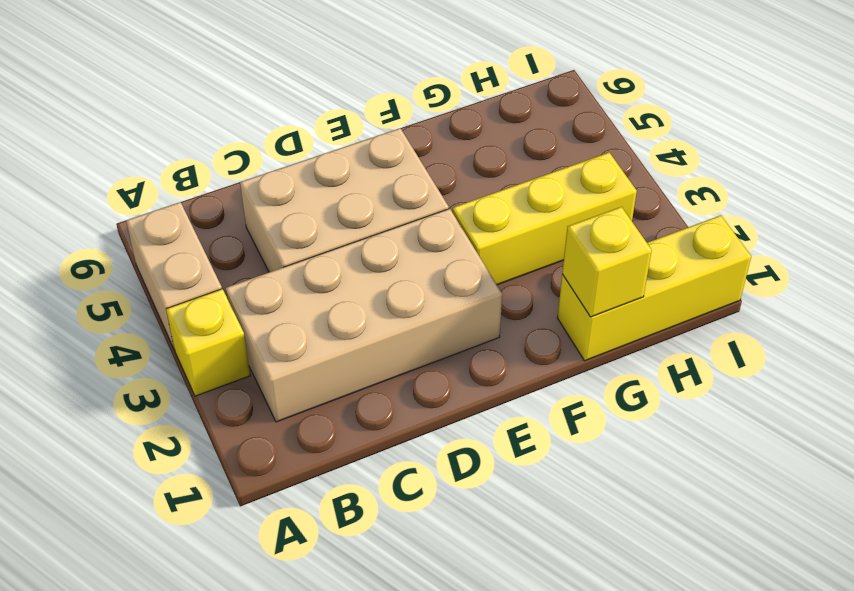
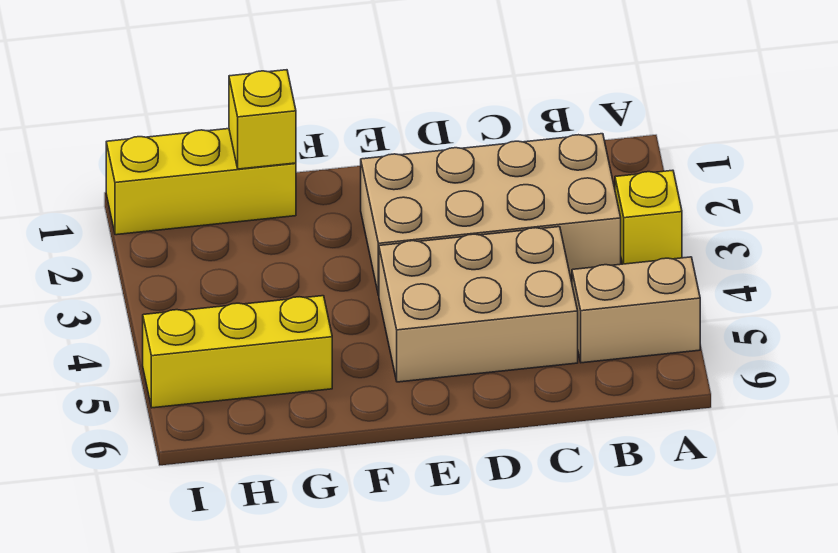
tan brick A4:A5 level 1 -> tan brick A5:B5 level 1
yellow brick F3:H3 level 1 -> yellow brick G5:I5 level 1

